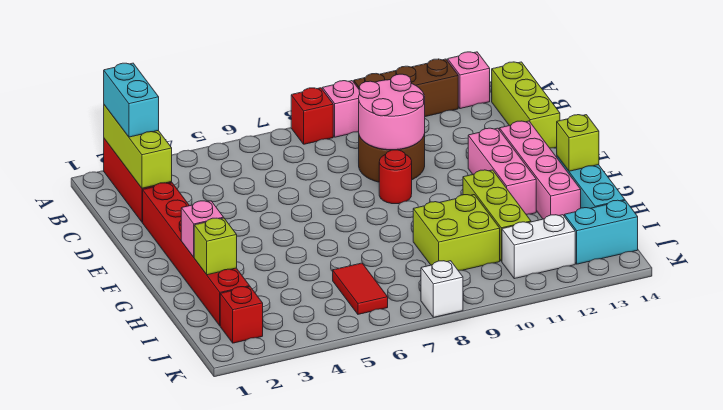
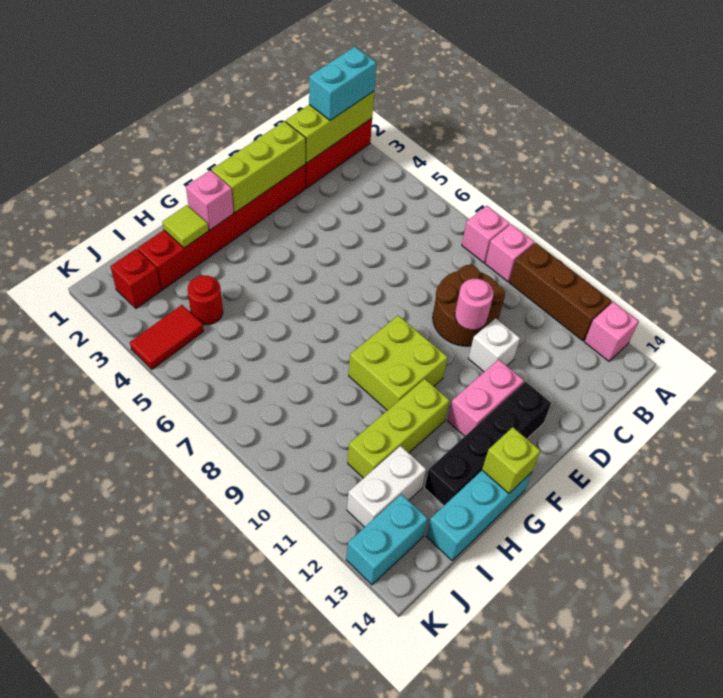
red brick A8 level 1 -> pink brick A8 level 1
lime brick B14:D14 level 1 -> lime brick D2:F2 level 2
pink round brick C9:D10 level 2 -> pink round brick D10 level 2
red round brick E9 level 1 -> red round brick I4 level 1
pink brick E12:G12 level 1 -> pink brick E12:F12 level 1
pink brick E13:H13 level 1 -> black brick E13:H13 level 1
lime brick H2 level 2 -> lime tile H2 level 2
lime brick H9:I10 level 1 -> lime brick F9:G10 level 1
red tile I6:J6 level 1 -> red tile J4:K4 level 1
white brick J11:J12 level 1 -> white brick I12:J12 level 1
cyan brick J13:J14 level 1 -> cyan brick J13:K13 level 1
white brick K8 level 1 -> white brick D11 level 1

